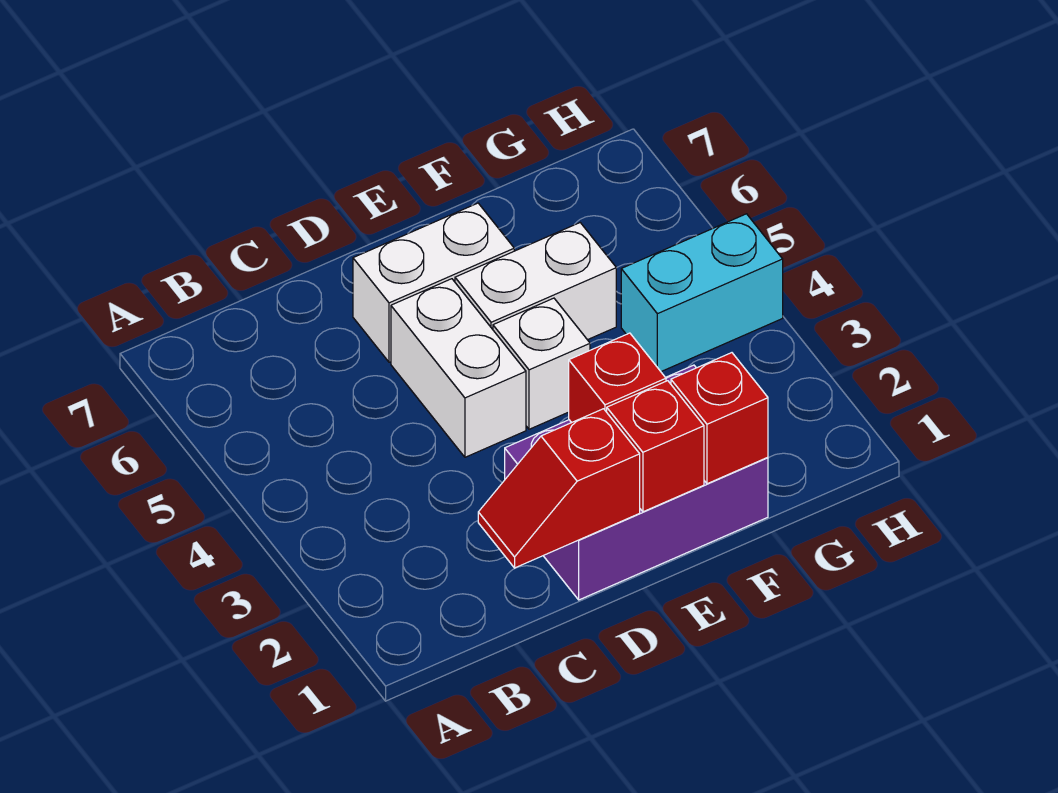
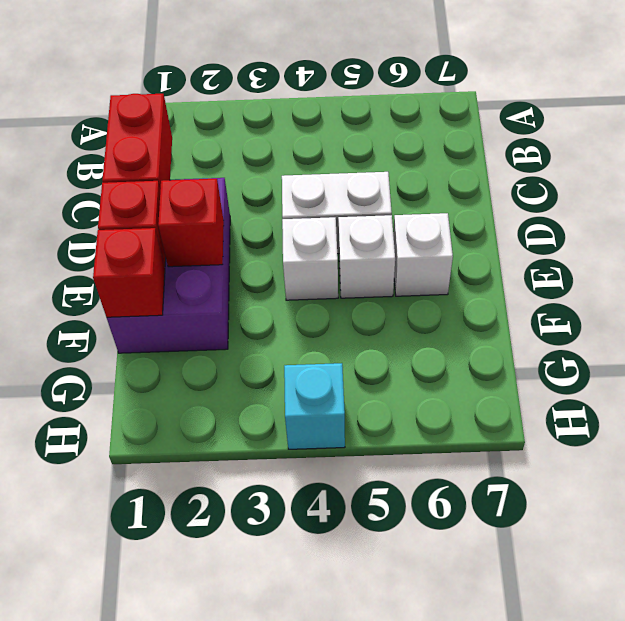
red slope C1:D1 level 2 top D -> red brick C1:D1 level 2
white brick D6:E6 level 1 -> white brick E6 level 1
white brick E5:F5 level 1 -> white brick E5 level 1
cyan brick G4:H4 level 1 -> cyan brick H4 level 1

